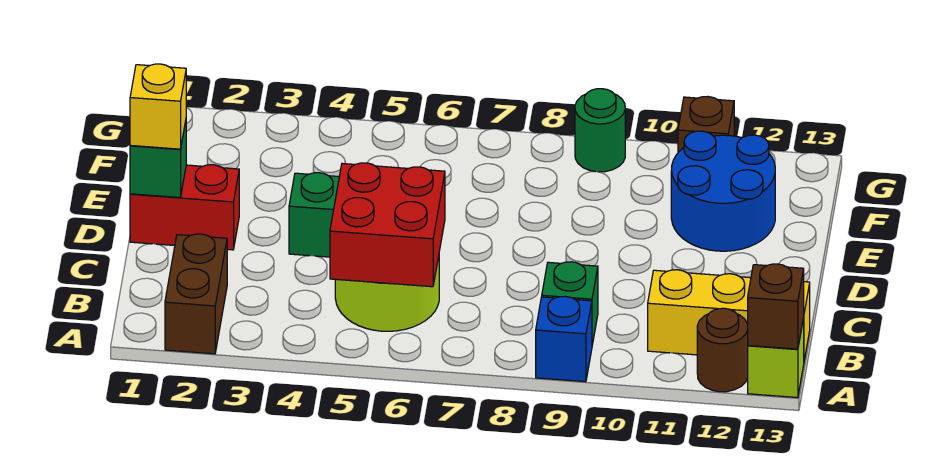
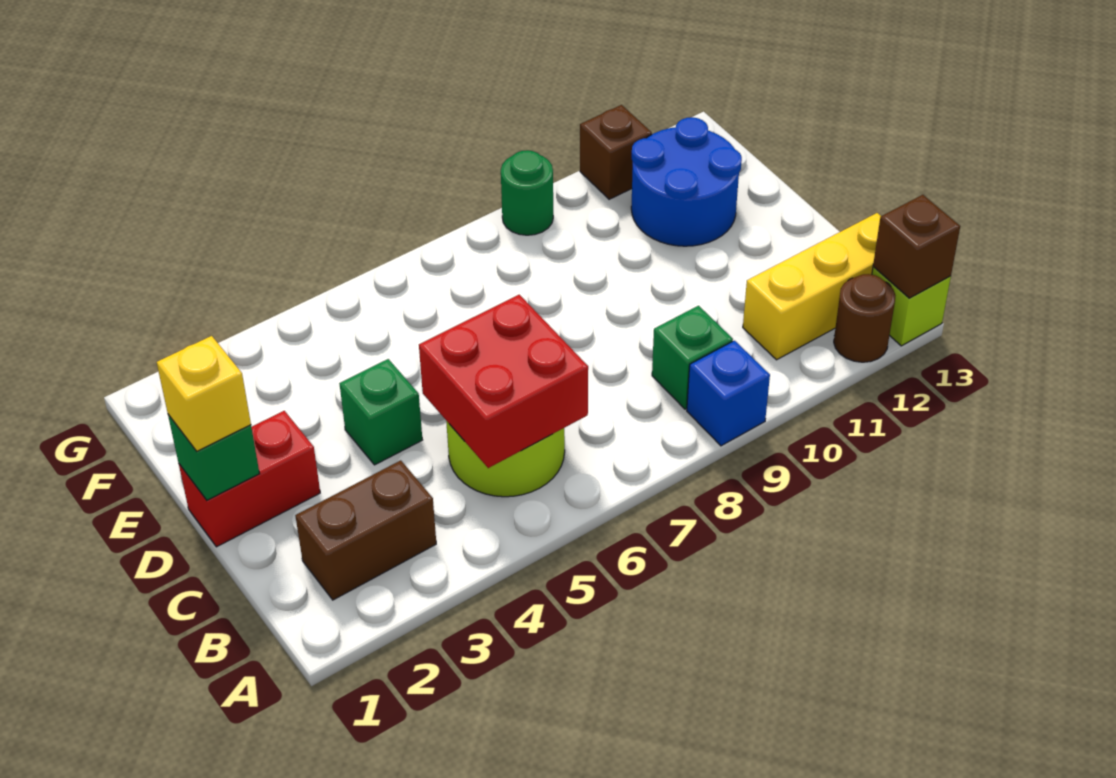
brown brick A2:B2 level 1 -> brown brick B2:B3 level 1

